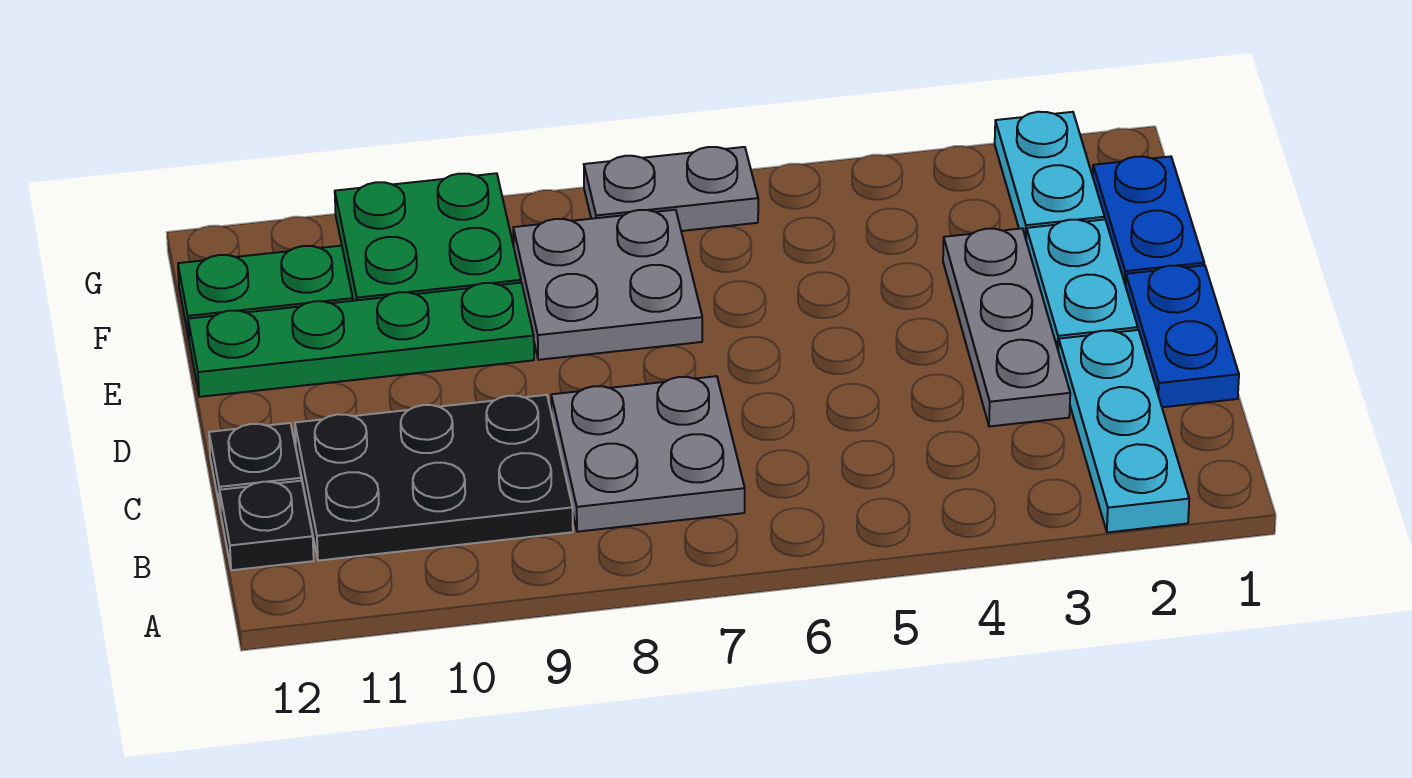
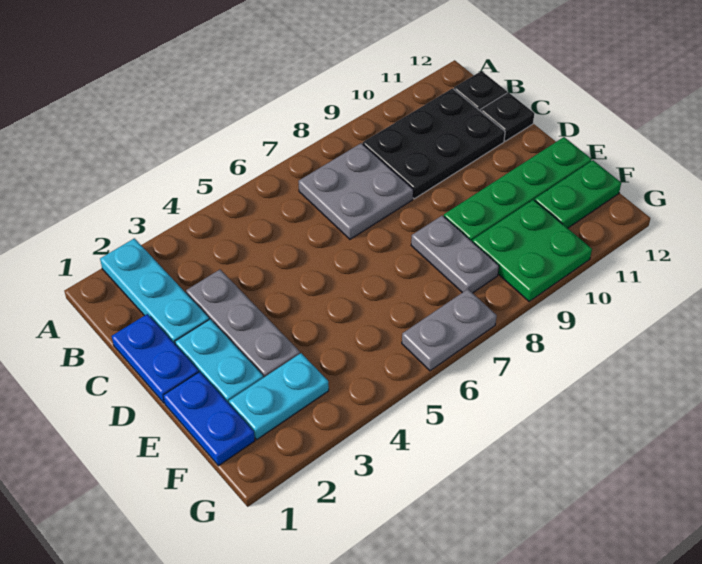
grey plate E7:F8 level 1 -> grey plate E8:F8 level 1
cyan plate F2:G2 level 1 -> cyan plate F2:F3 level 1

